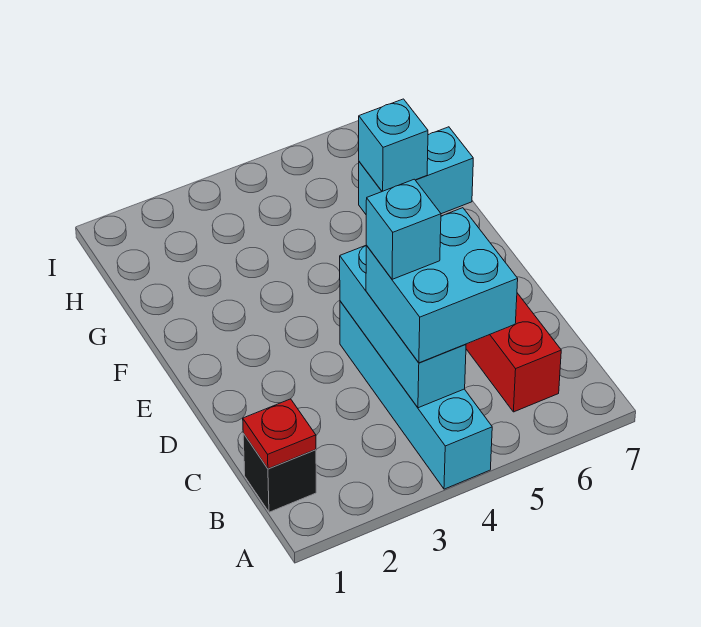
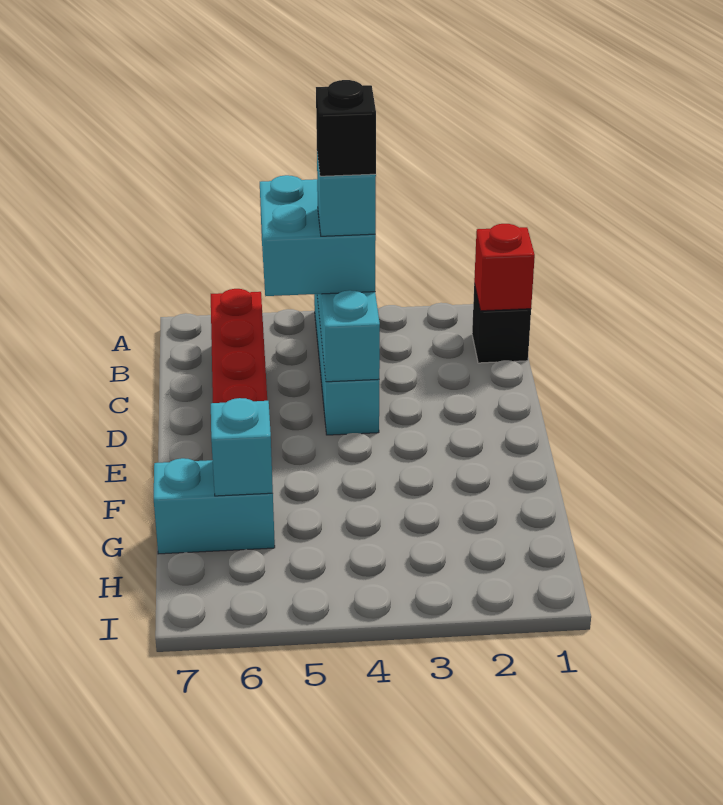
red plate B1 level 2 -> red brick B1 level 2
none -> black brick C4 level 5

